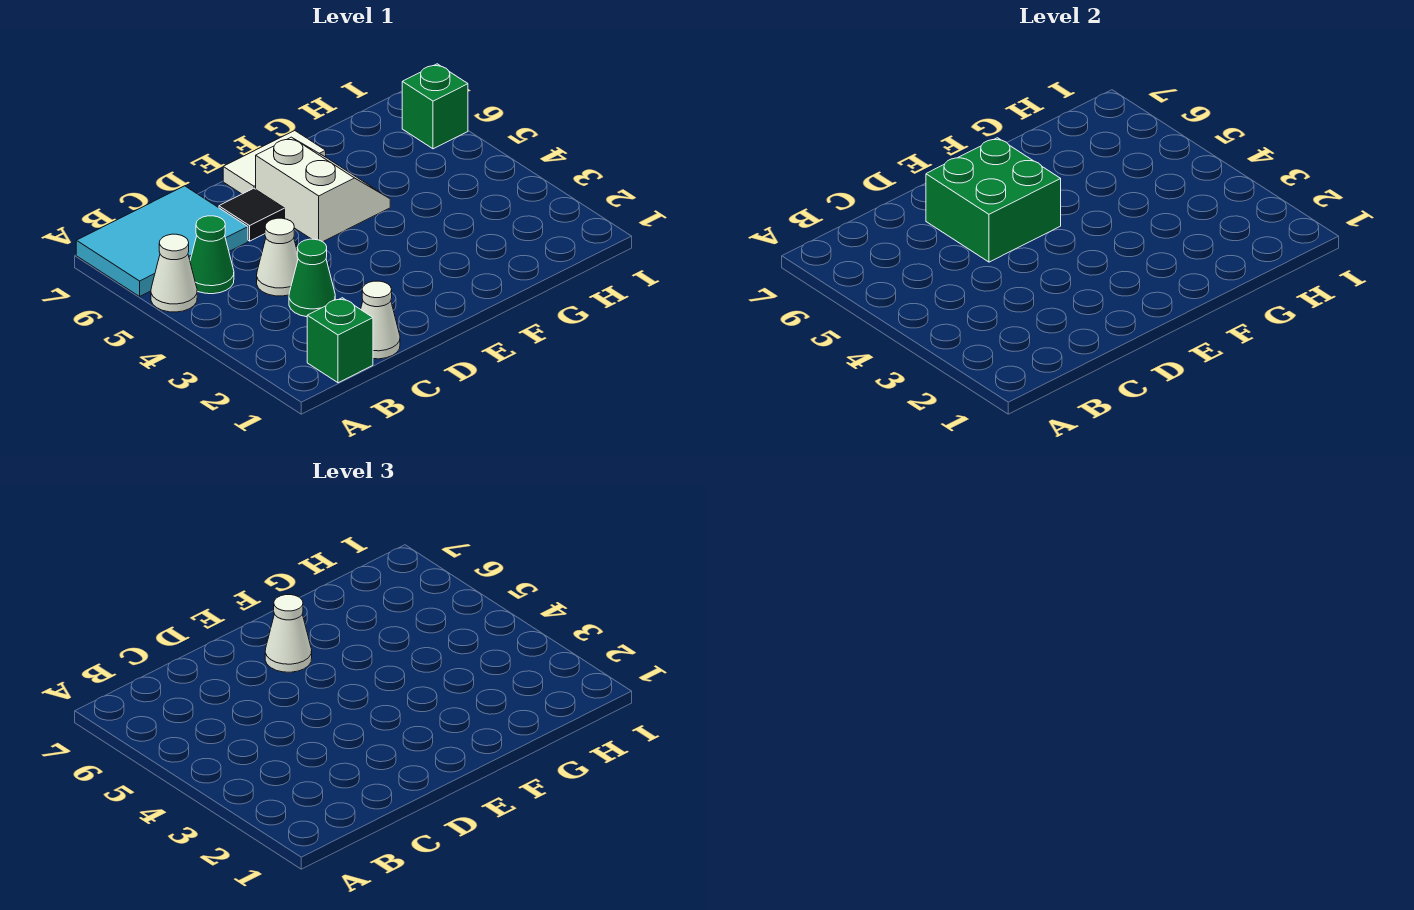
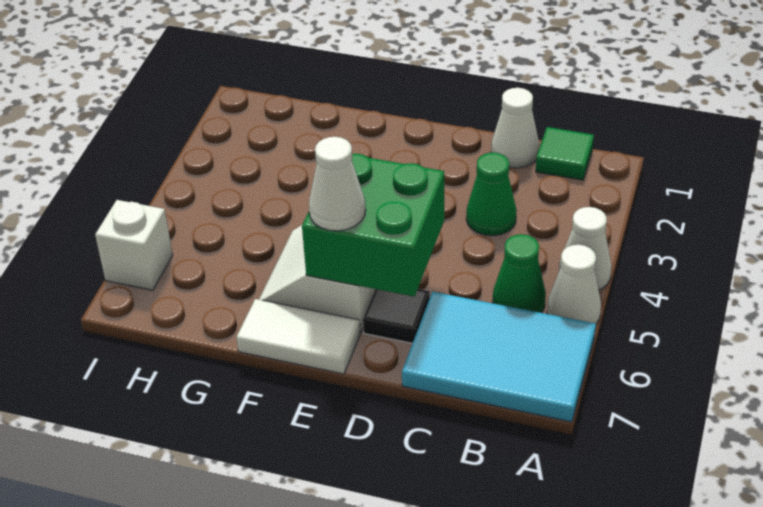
green brick B1 level 1 -> green tile B1 level 1
white cone C4 level 1 -> white cone A4 level 1
green brick I6 level 1 -> white brick I6 level 1

